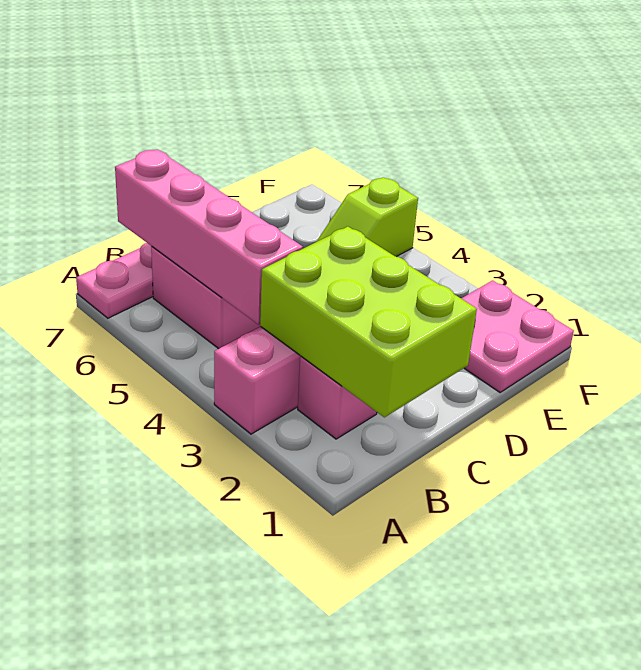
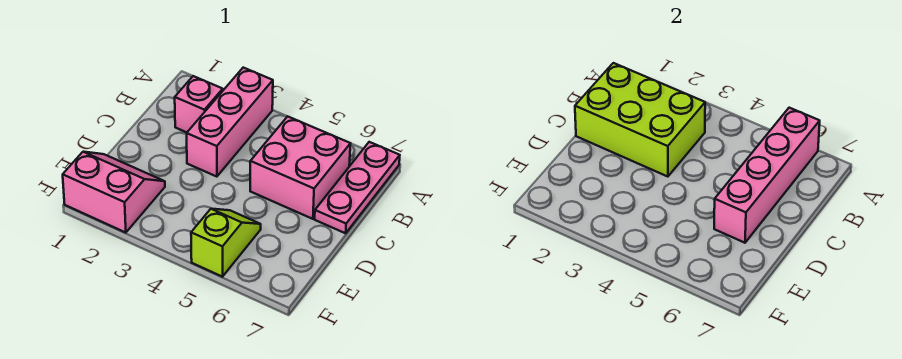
pink brick B4:B7 level 2 -> pink brick A6:D6 level 2
pink plate E1:F2 level 1 -> pink slope E1:F2 level 1 top F

